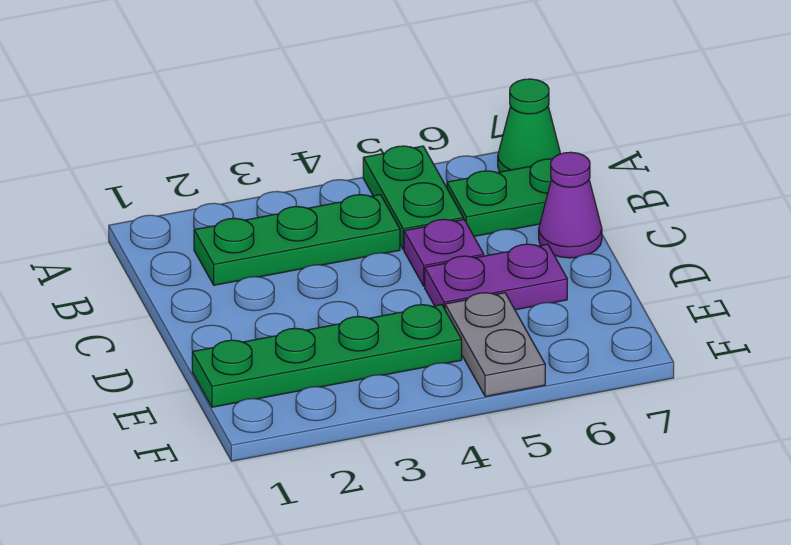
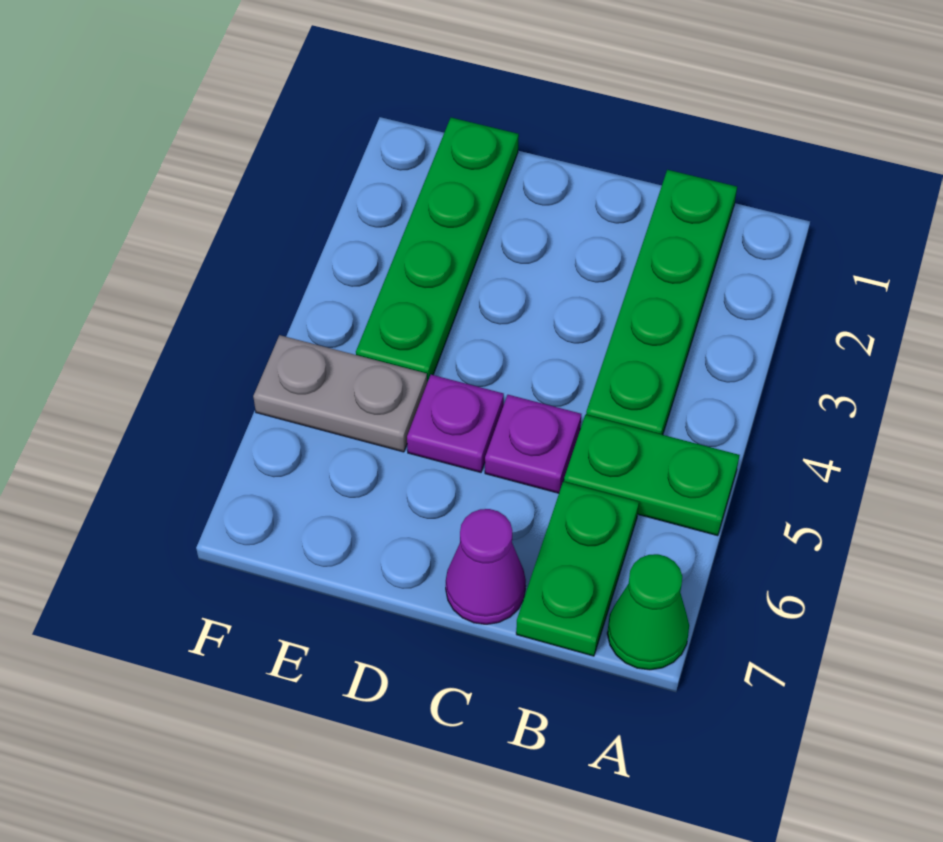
green plate B2:B4 level 1 -> green plate B1:B4 level 1
purple plate D5:D6 level 1 -> purple plate D5 level 1

